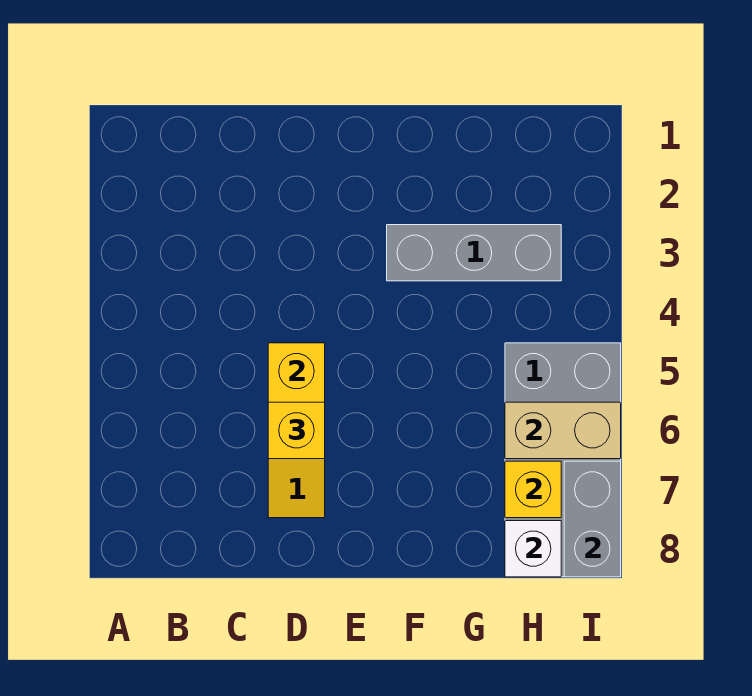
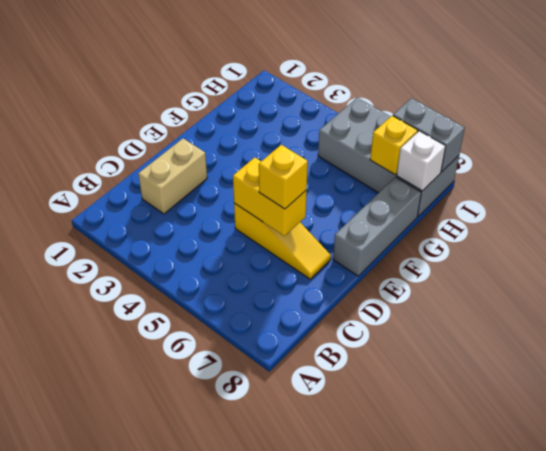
grey brick F3:H3 level 1 -> grey brick E8:G8 level 1
tan brick H6:I6 level 2 -> tan brick C2:D2 level 1

